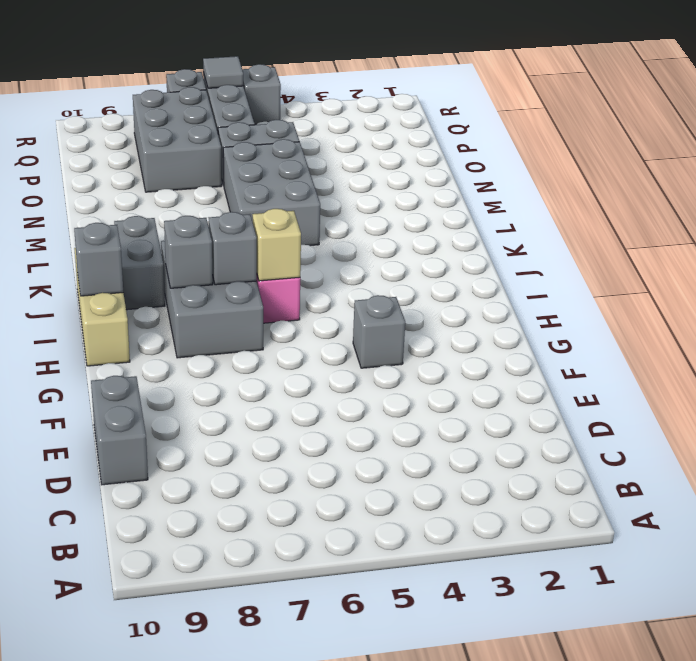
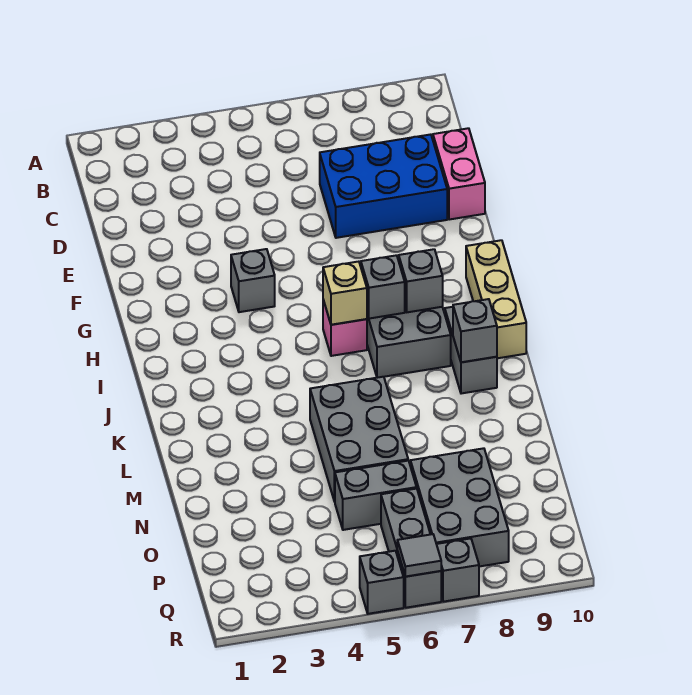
none -> blue brick D7:E9 level 1
grey brick D10:E10 level 1 -> pink brick D10:E10 level 1
grey brick I10 level 2 -> grey brick K9 level 2

